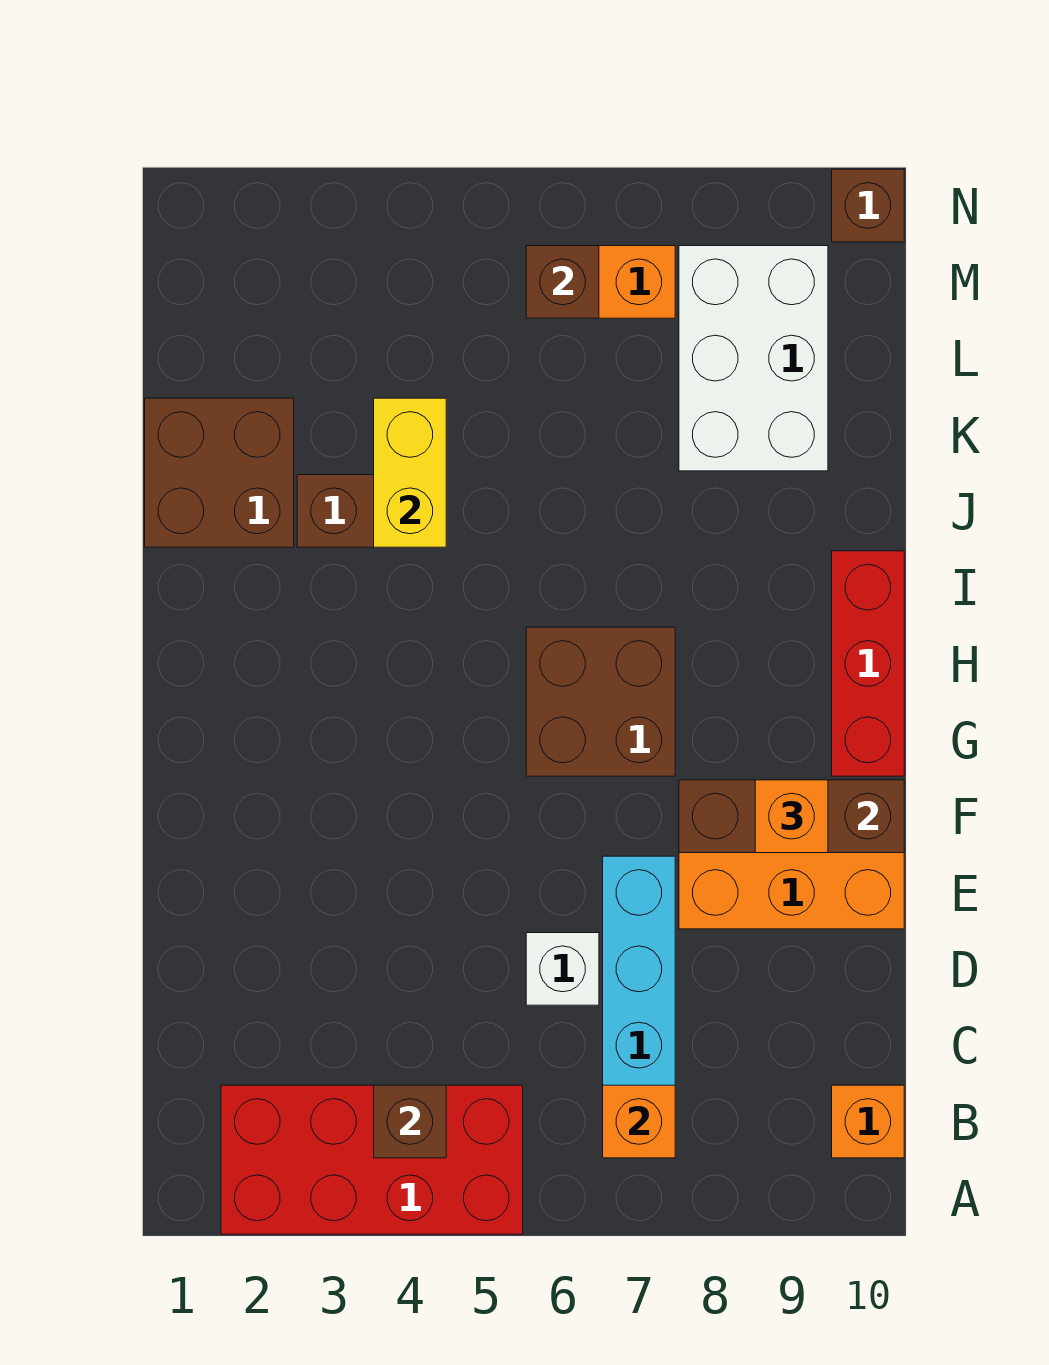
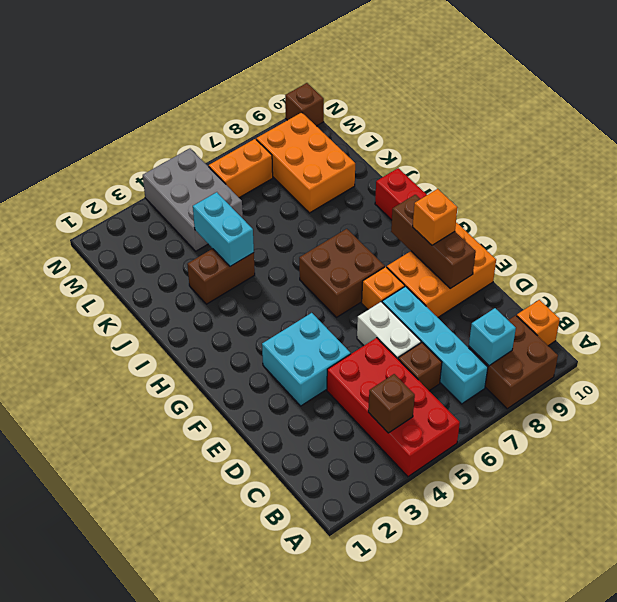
red brick A2:B5 level 1 -> red brick A4:D5 level 1
orange brick B7 level 2 -> orange brick F7 level 1
none -> cyan brick B8 level 2
white brick D6 level 1 -> white brick D6:E6 level 1
none -> cyan brick E3:F4 level 1
brown brick F8:F10 level 2 -> brown brick E9:G9 level 2
brown brick J1:K2 level 1 -> brown brick A8:B9 level 1
yellow brick J4:K4 level 2 -> cyan brick J4:K4 level 2
white brick K8:M9 level 1 -> orange brick K8:M9 level 1
none -> grey brick L4:N5 level 1
brown brick M6 level 2 -> brown brick C6 level 1

